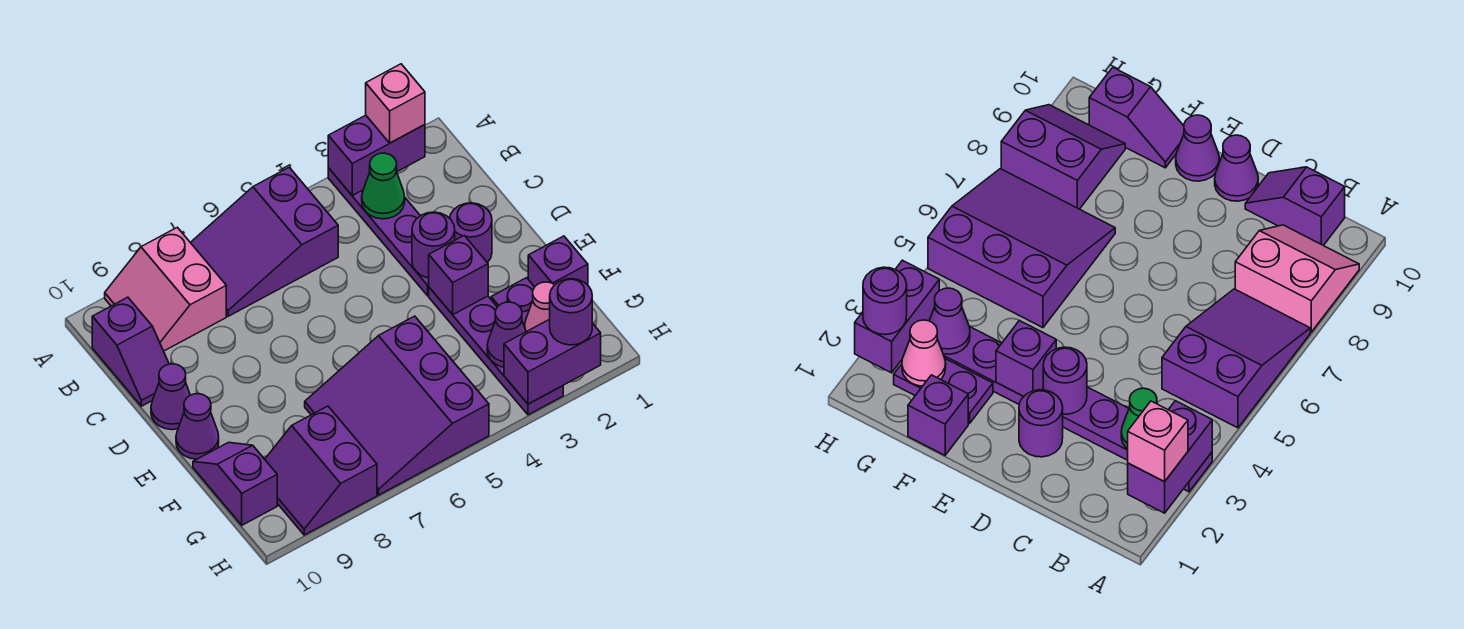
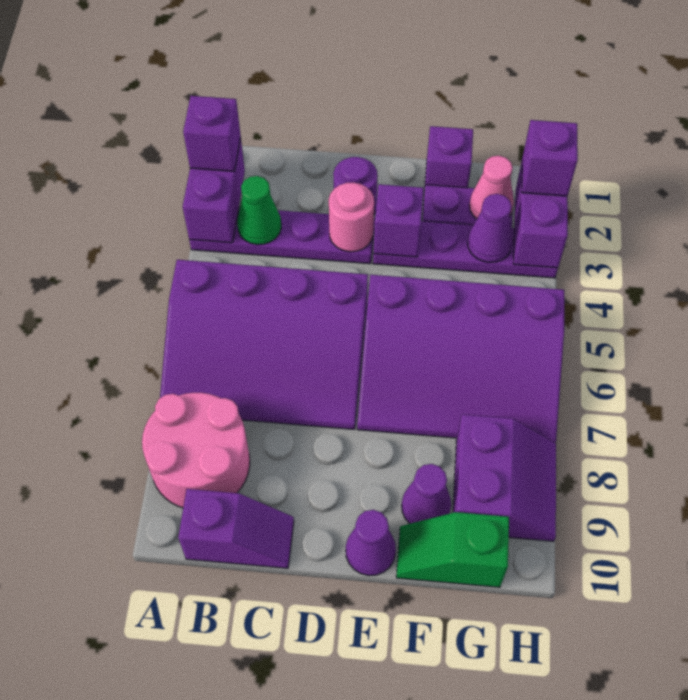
pink brick A2 level 3 -> purple brick A2 level 3
purple slope A5:B7 level 1 top 5 -> purple slope A5:D7 level 1 top 5
pink slope A8:B9 level 1 top 8 -> pink round brick A8:B9 level 1
purple round brick D3 level 2 -> pink round brick D3 level 2
purple cone D10 level 1 -> purple cone F9 level 1
purple slope F5:H7 level 1 top 5 -> purple slope E5:H7 level 1 top 5
purple slope F10:G10 level 1 top G -> green slope F10:G10 level 1 top G
purple slope G8:H9 level 1 top 8 -> purple slope G8:H9 level 1 top G
purple round brick H2 level 3 -> purple brick H2 level 3

